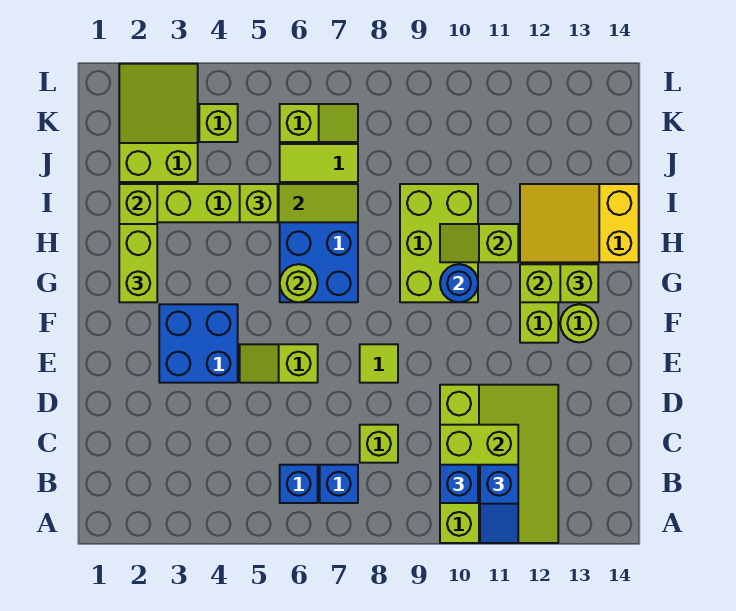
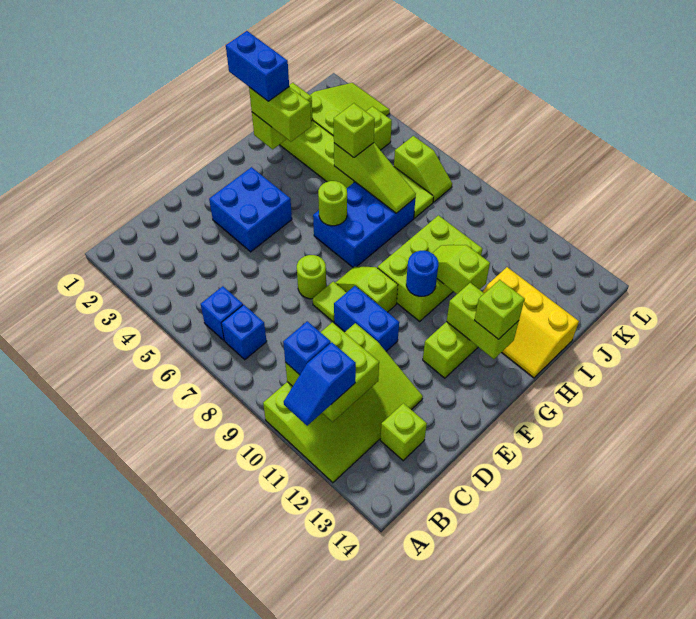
lime brick C8 level 1 -> lime brick C13 level 1
lime slope E5:E6 level 1 top 6 -> lime slope F8:F9 level 1 top 9
none -> blue brick E9:E10 level 1
lime round brick F13 level 1 -> lime round brick E7 level 1
lime brick G2:H2 level 3 -> lime brick H2:H3 level 3
none -> blue brick H1:H2 level 4
yellow slope H12:I14 level 1 top 14 -> yellow slope H12:I14 level 1 top I

